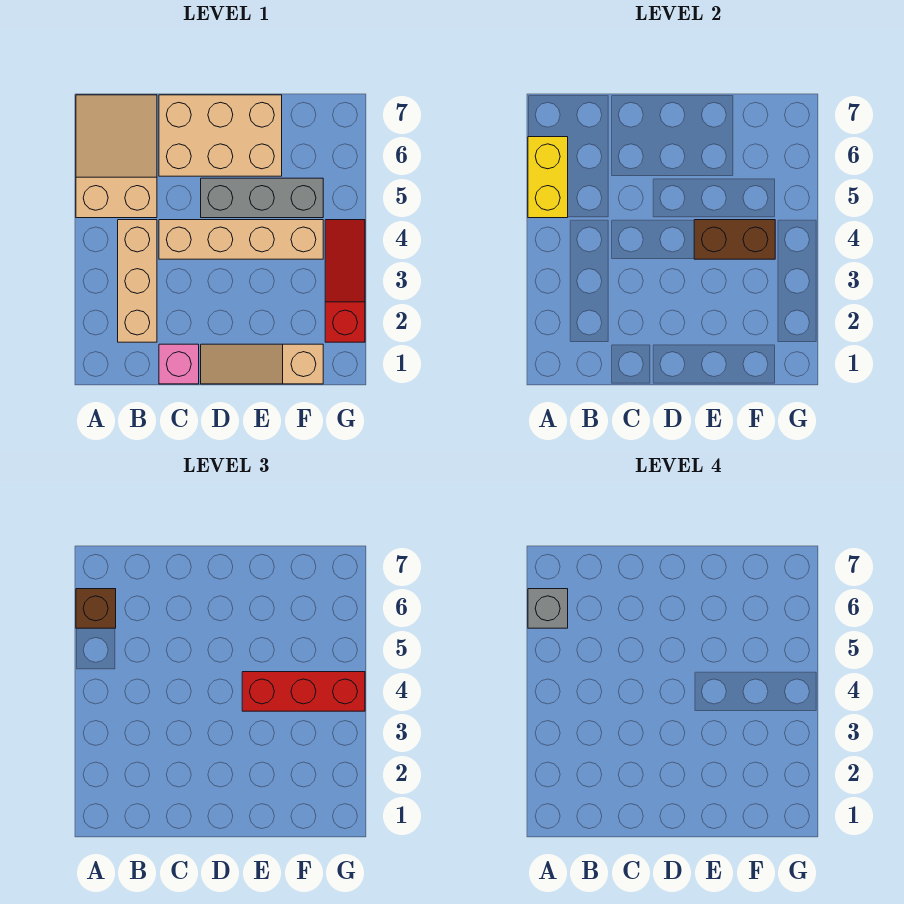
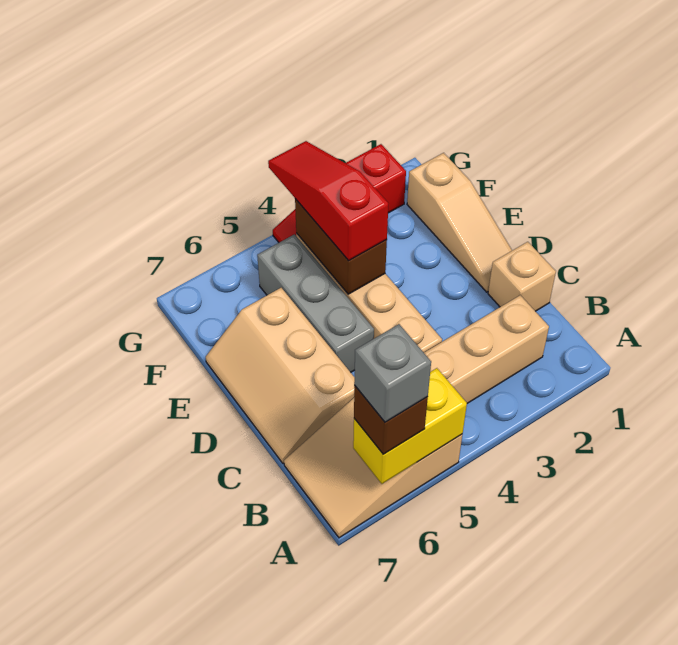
pink brick C1 level 1 -> tan brick C1 level 1
tan brick C6:E7 level 1 -> tan slope C6:E7 level 1 top 6
red brick E4:G4 level 3 -> red slope E4:G4 level 3 top E

